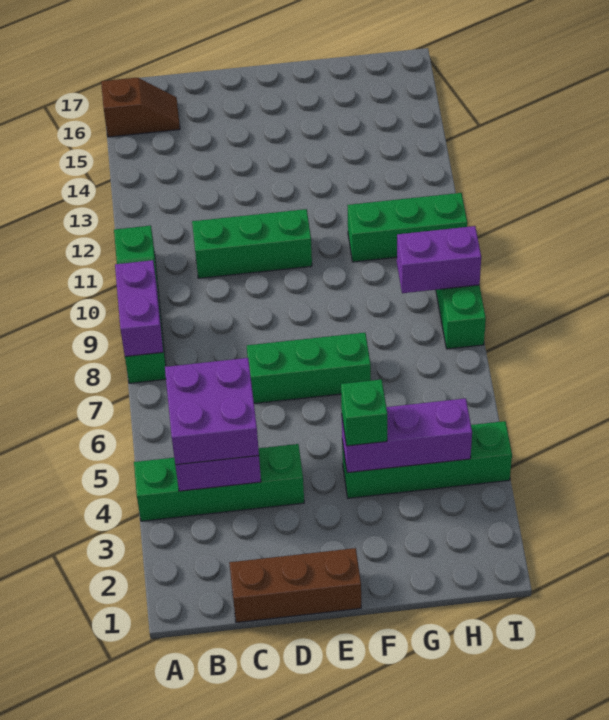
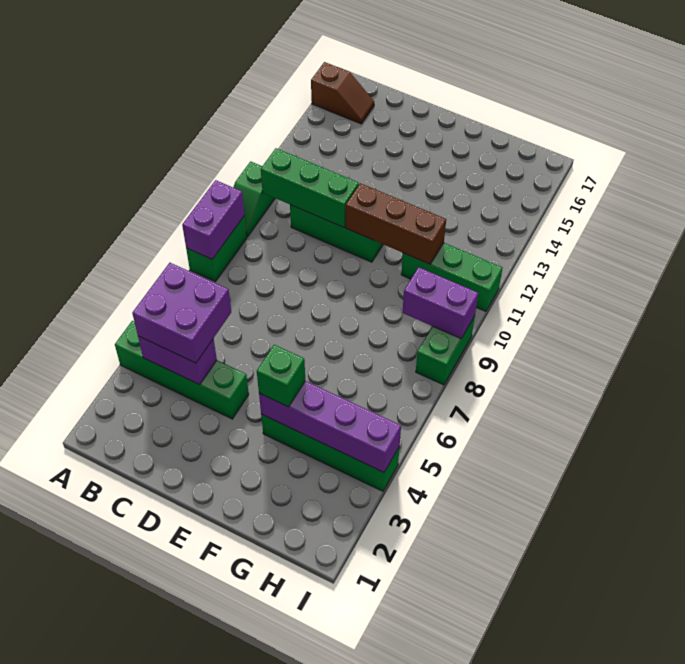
brown brick C1:E1 level 1 -> brown brick E11:G11 level 2
green brick D7:F7 level 1 -> green brick B11:D11 level 2
purple brick F4:H4 level 2 -> purple brick F4:I4 level 2

